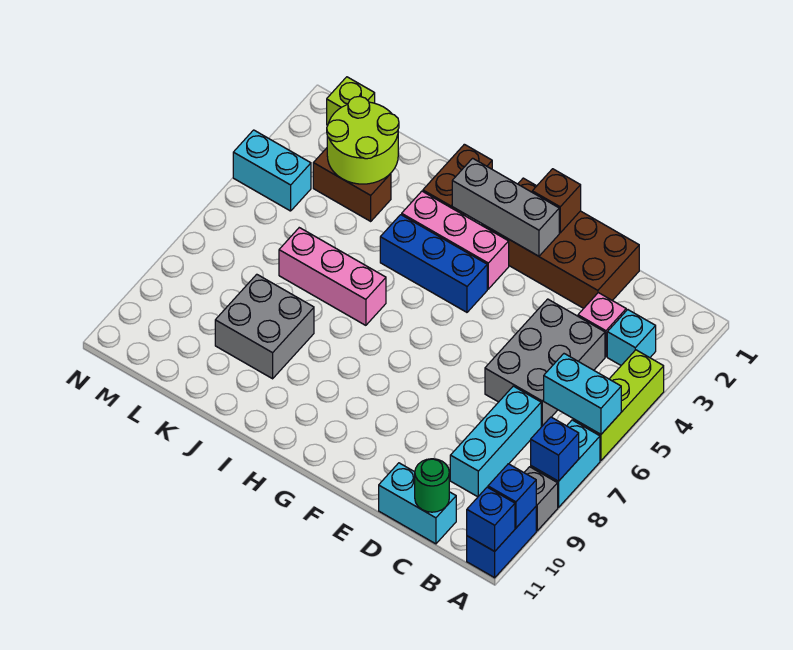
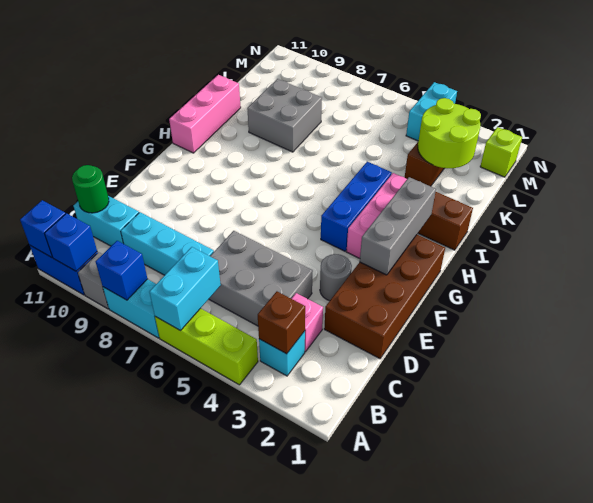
cyan brick C11:D11 level 1 -> cyan brick C10:C11 level 1
none -> grey round brick E3 level 1
brown brick F1 level 2 -> brown brick B3 level 2
pink brick I6:K6 level 1 -> pink brick H11:J11 level 1

